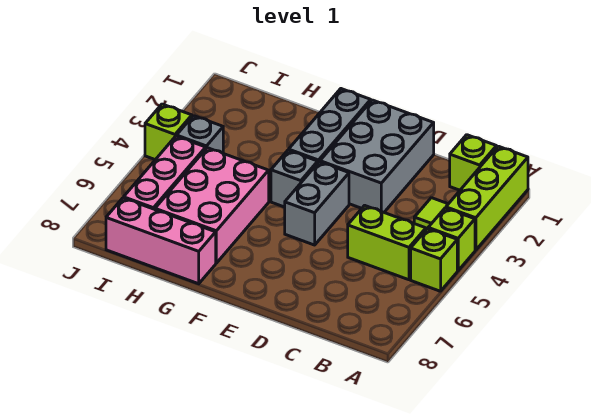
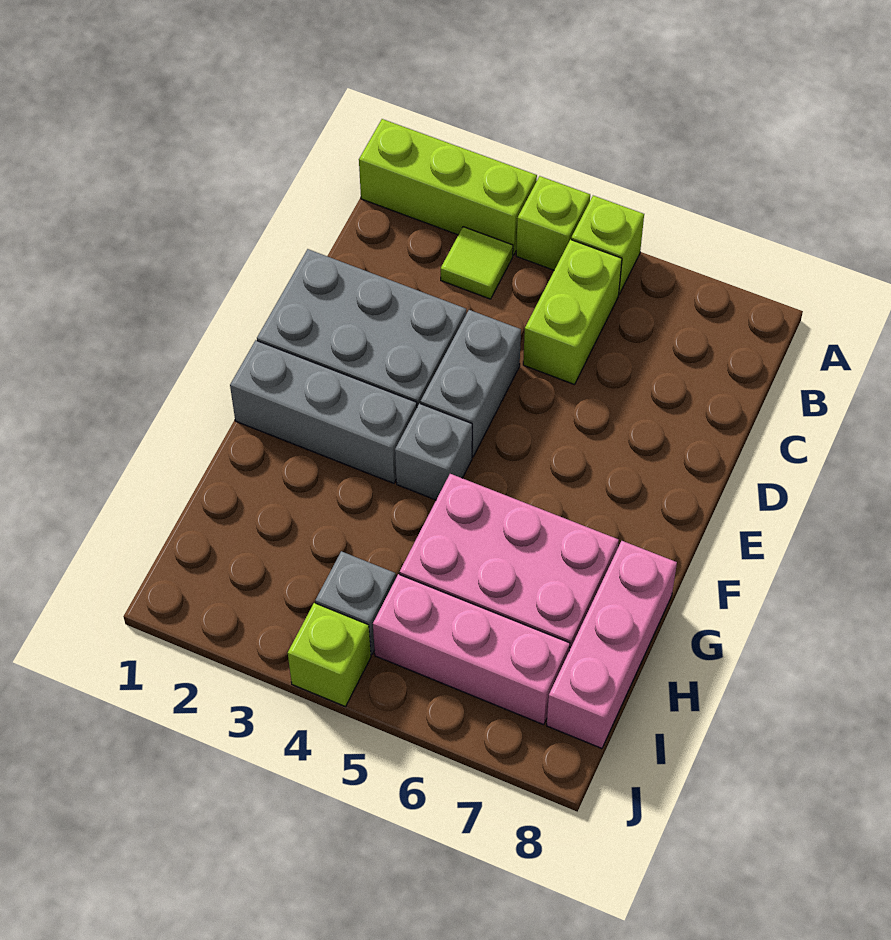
lime brick B1 level 1 -> none
grey brick E4:E5 level 1 -> grey brick D4:E4 level 1

